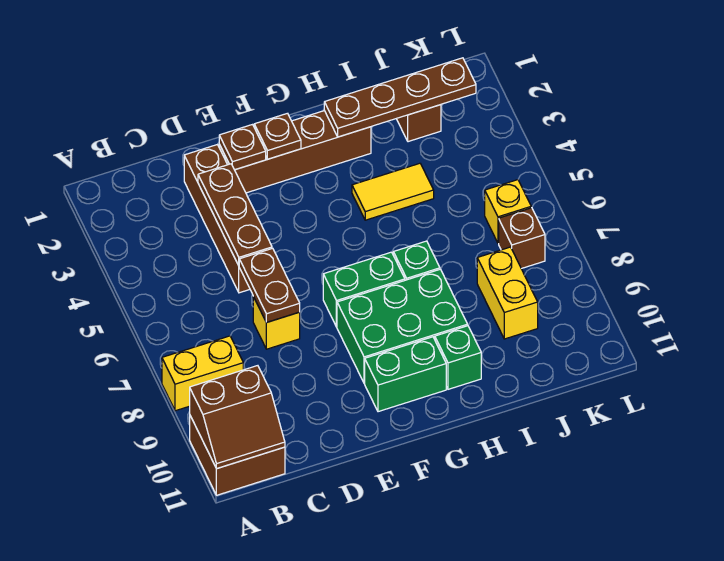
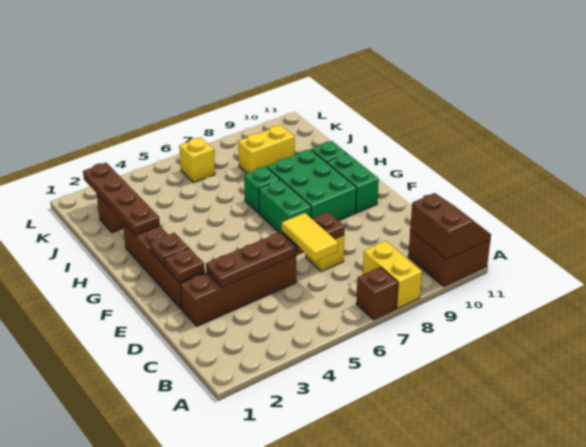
yellow tile H4:I4 level 1 -> yellow tile C6:D6 level 3
brown brick K7 level 1 -> brown brick A7 level 1

